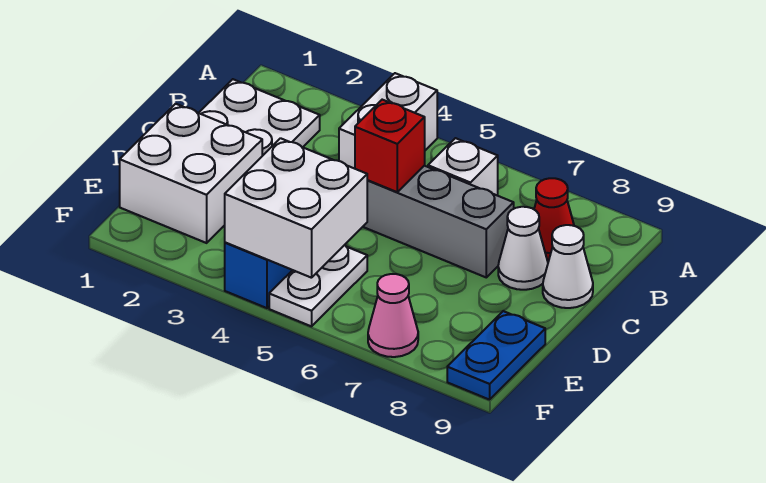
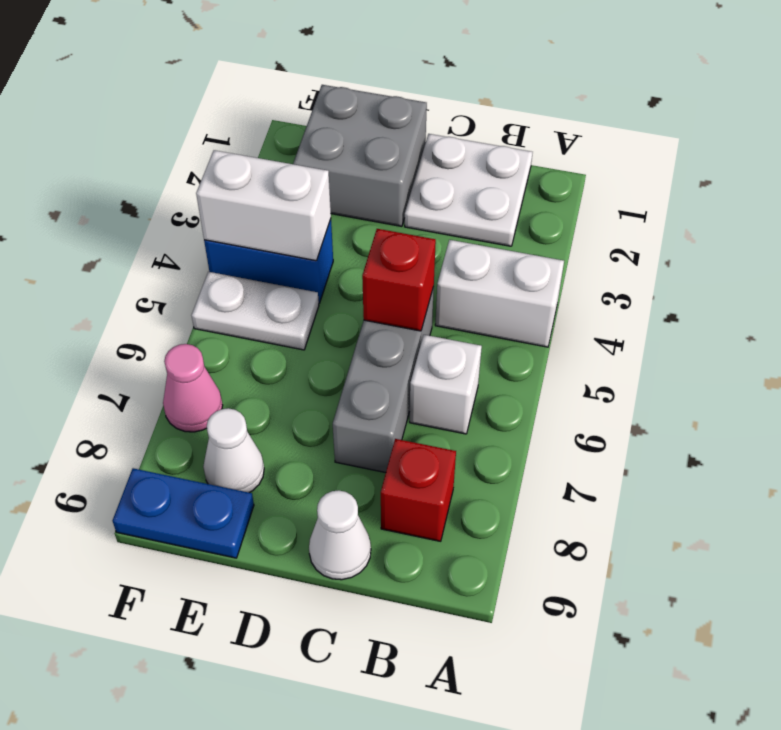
red cone B8 level 1 -> red brick B8 level 1
white cone C8 level 1 -> white cone E8 level 1
white brick D1:E2 level 1 -> grey brick D1:E2 level 1
white brick E4:F5 level 2 -> white brick E4:F4 level 2

